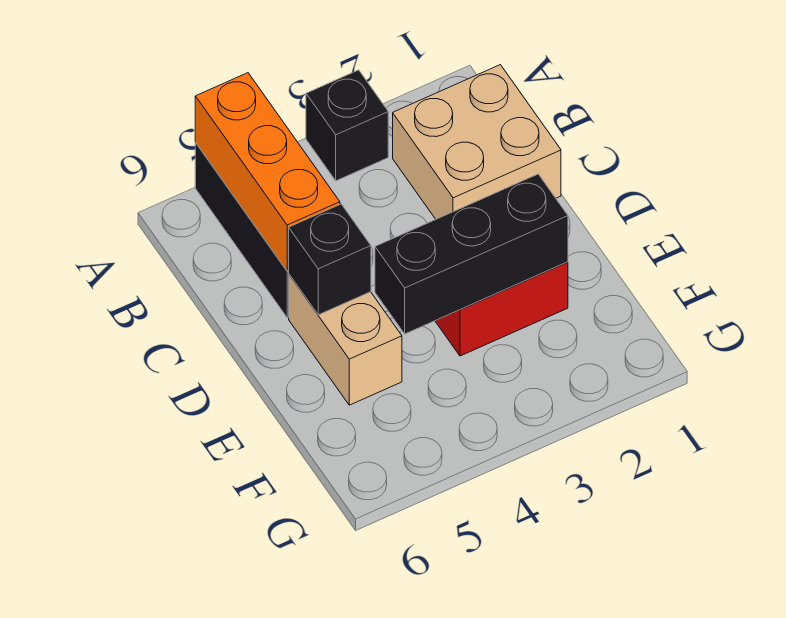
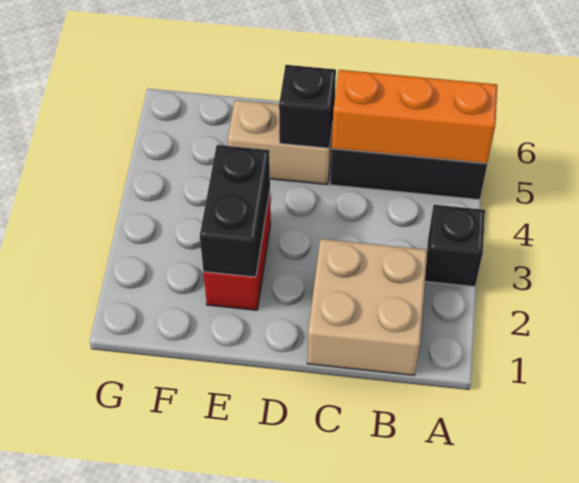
black brick E2:E4 level 2 -> black brick E2:E3 level 2

